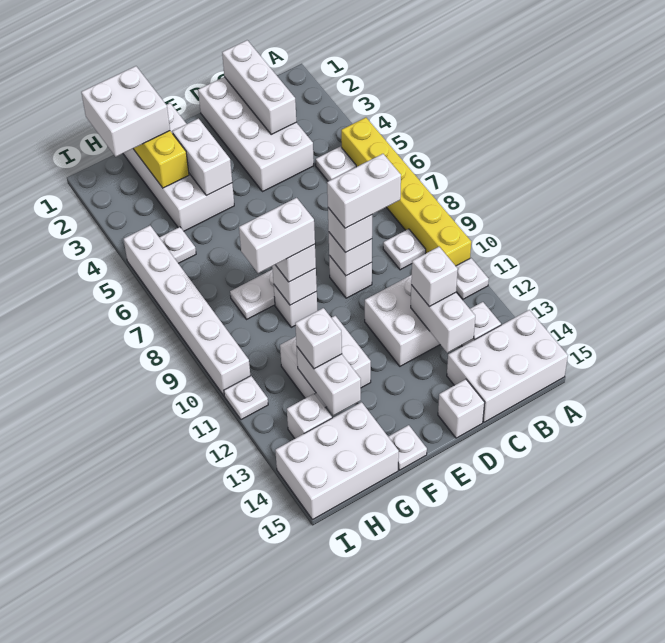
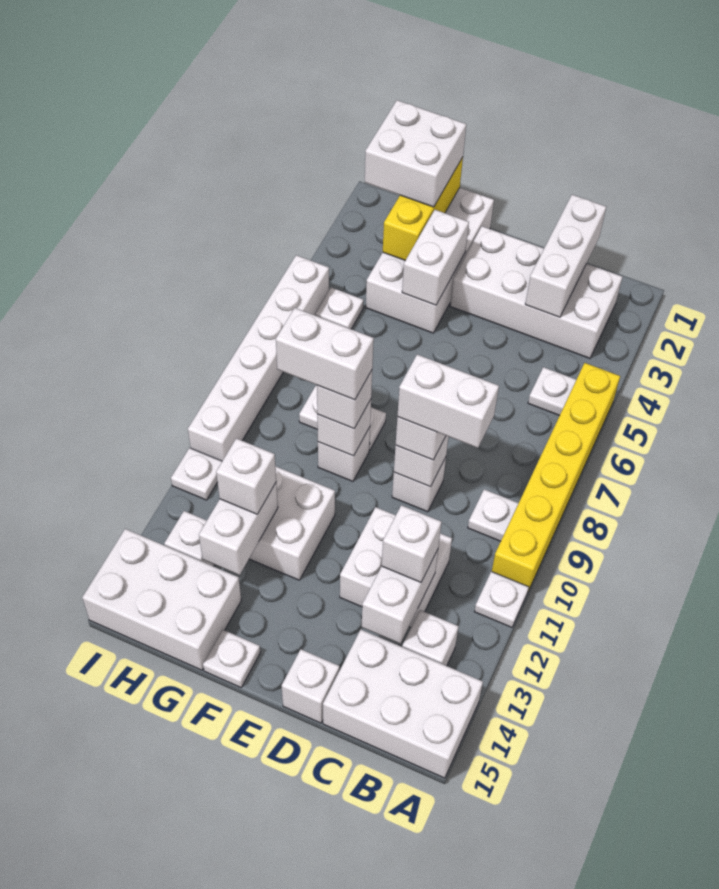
white brick C1:D4 level 1 -> white brick B2:E3 level 1

